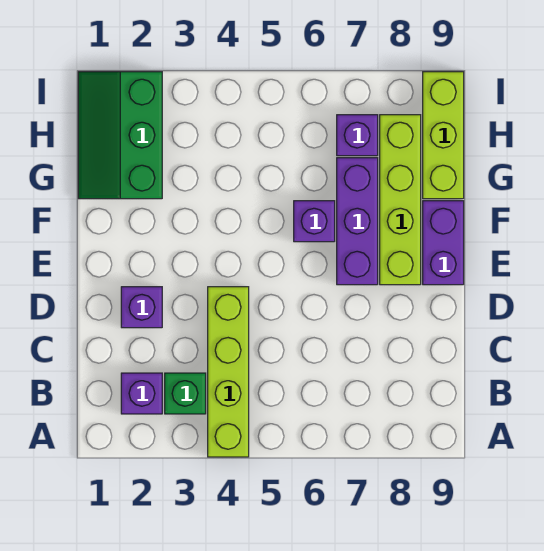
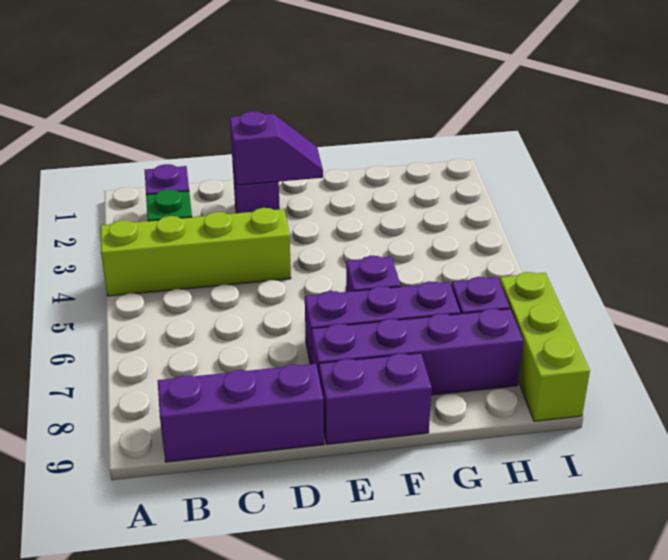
none -> purple brick B9:D9 level 1
none -> purple slope D2:E2 level 2 top D
lime brick E8:H8 level 1 -> purple brick E8:H8 level 1
green slope G1:I2 level 1 top 2 -> none
lime brick G9:I9 level 1 -> lime brick I7:I9 level 1

